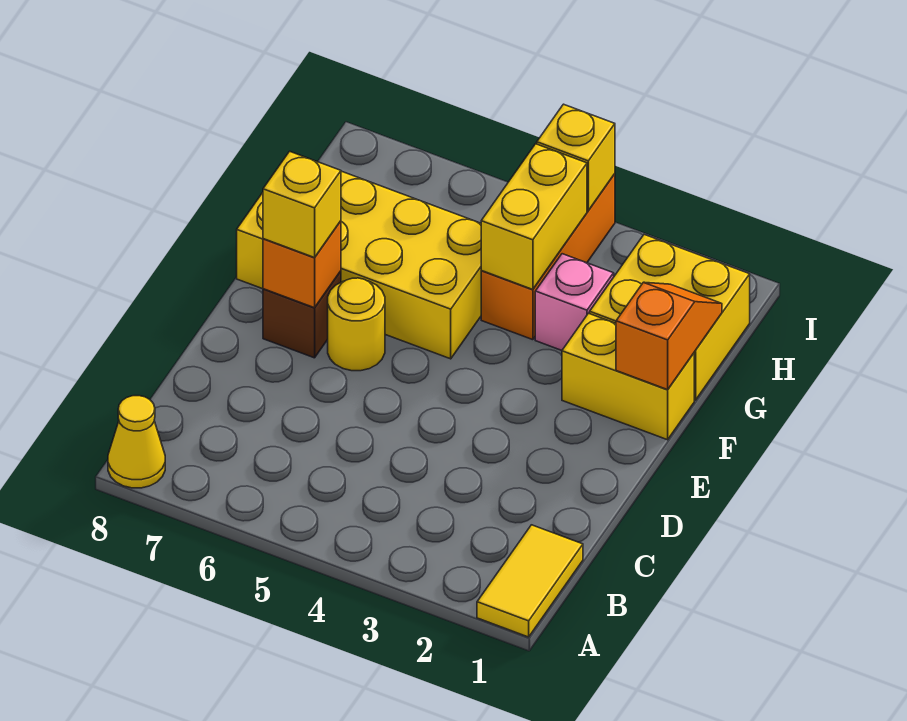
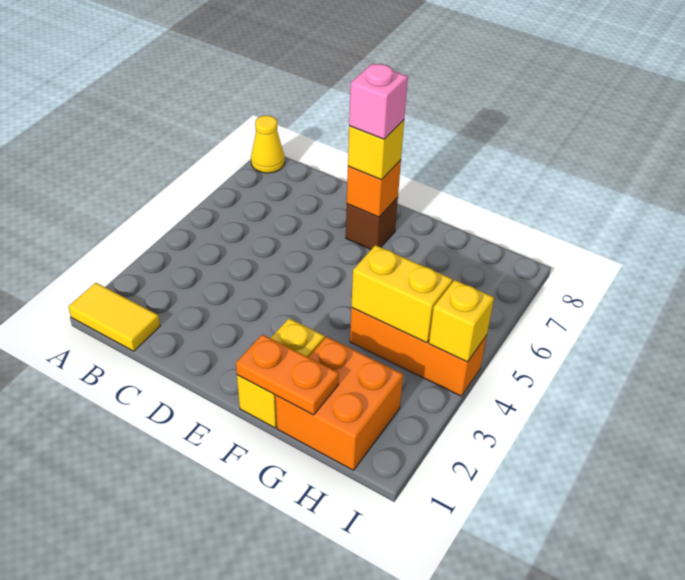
yellow round brick E6 level 1 -> none
orange slope F1:G1 level 2 top F -> orange plate F1:G1 level 2
yellow brick F5:G8 level 1 -> none
yellow brick G1:H2 level 1 -> orange brick G1:H2 level 1
pink brick G3 level 1 -> pink brick E7 level 4

